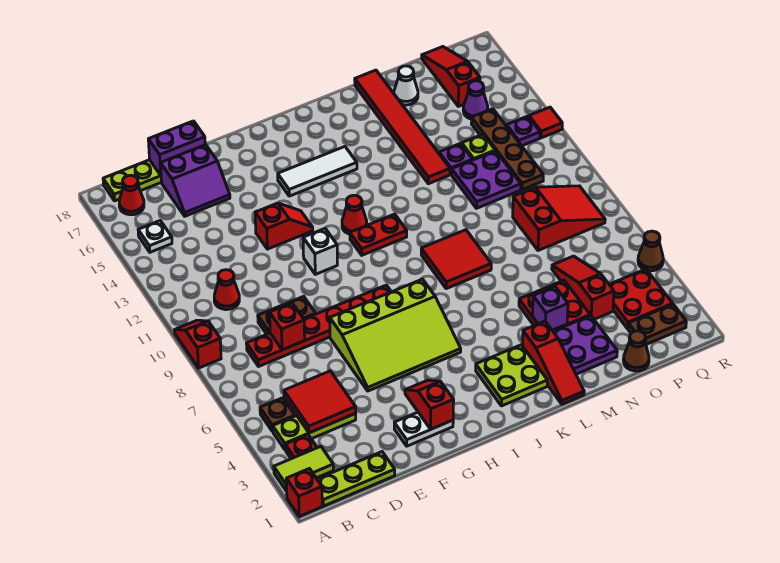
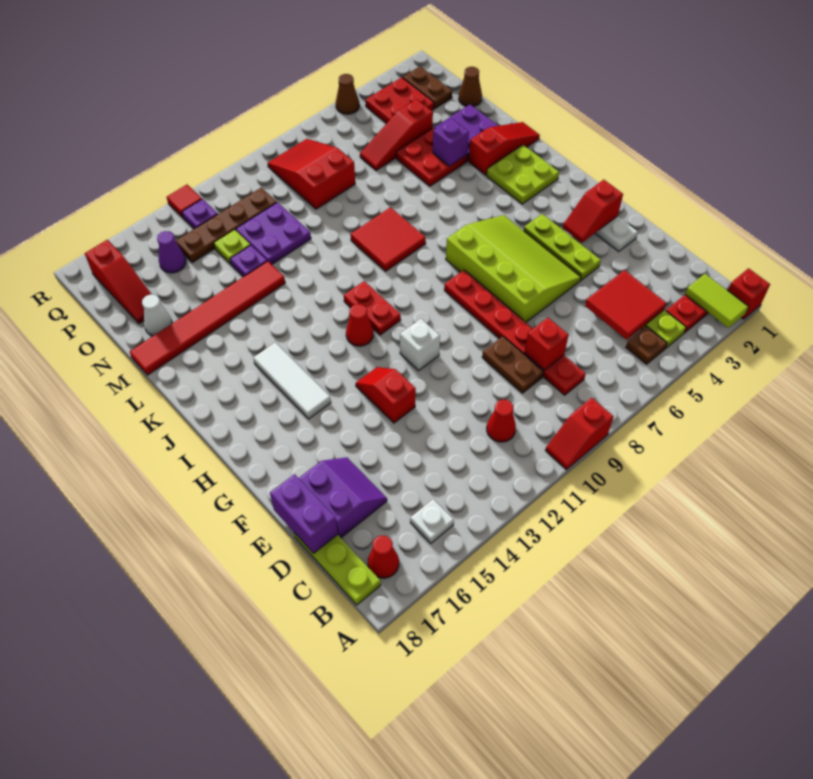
lime plate B1:D1 level 1 -> lime plate F4:H4 level 1
red slope P16:P18 level 1 top 16 -> red slope O17:Q17 level 1 top Q

